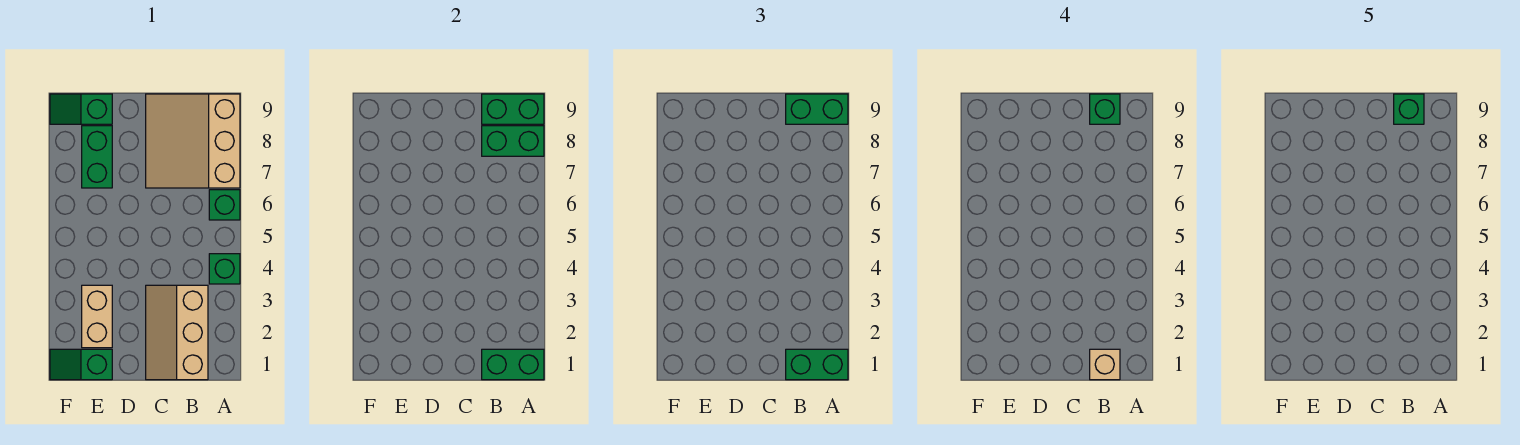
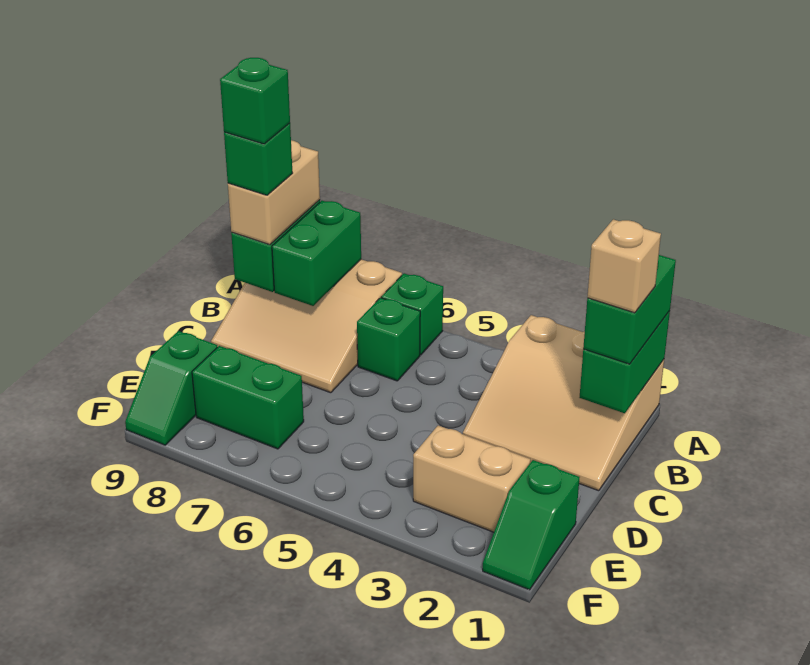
green brick A4 level 1 -> green brick B6 level 1
green brick A9:B9 level 3 -> tan brick A9:B9 level 3
tan slope B1:C3 level 1 top B -> tan slope A1:C3 level 1 top A

